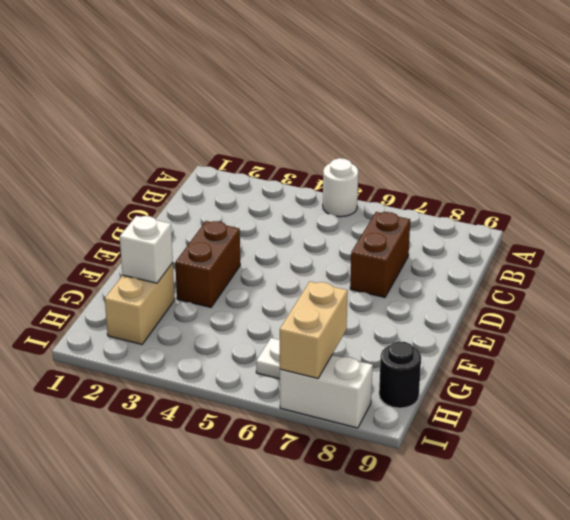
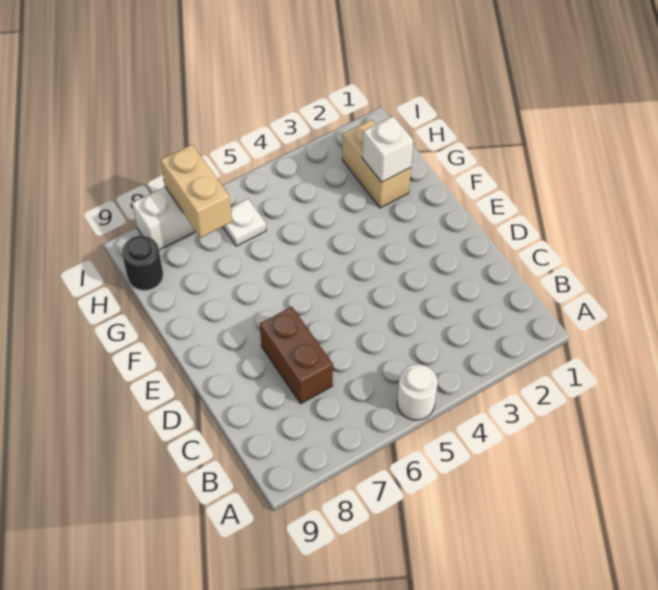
brown brick E3:F3 level 1 -> none

